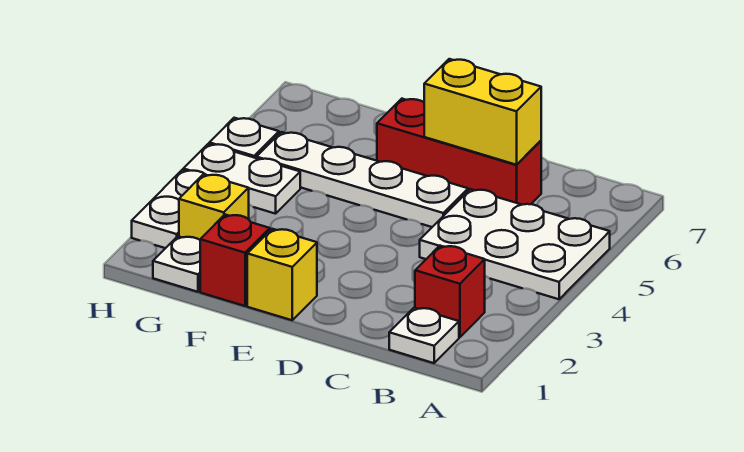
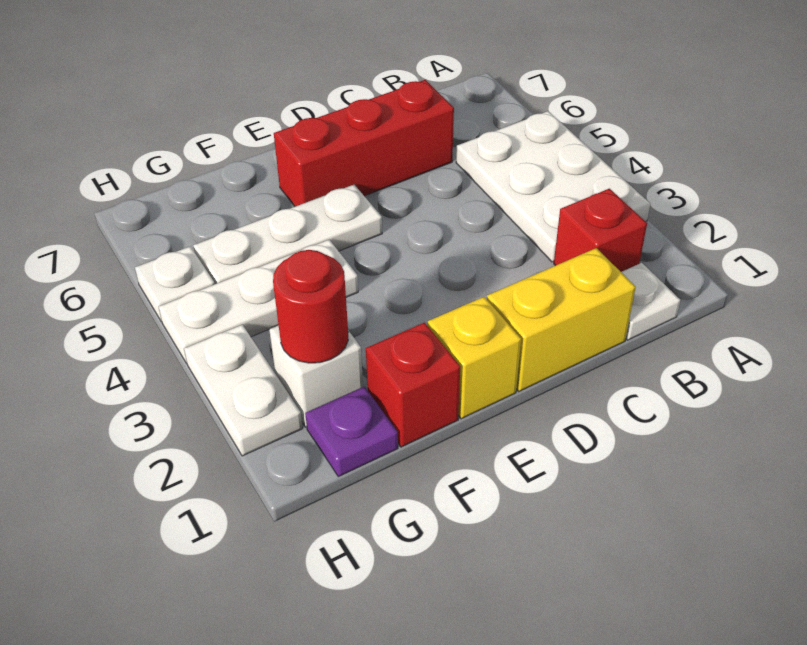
white plate A4:C5 level 1 -> white plate A3:B5 level 1
yellow brick C6:D6 level 2 -> yellow brick C1:D1 level 1
white plate D5:G5 level 1 -> white plate E5:G5 level 1
white plate G1 level 1 -> purple plate G1 level 1
yellow brick G2 level 1 -> white brick G2 level 1
none -> red round brick G2 level 2
white plate G4:H4 level 1 -> white plate F4:H4 level 1

